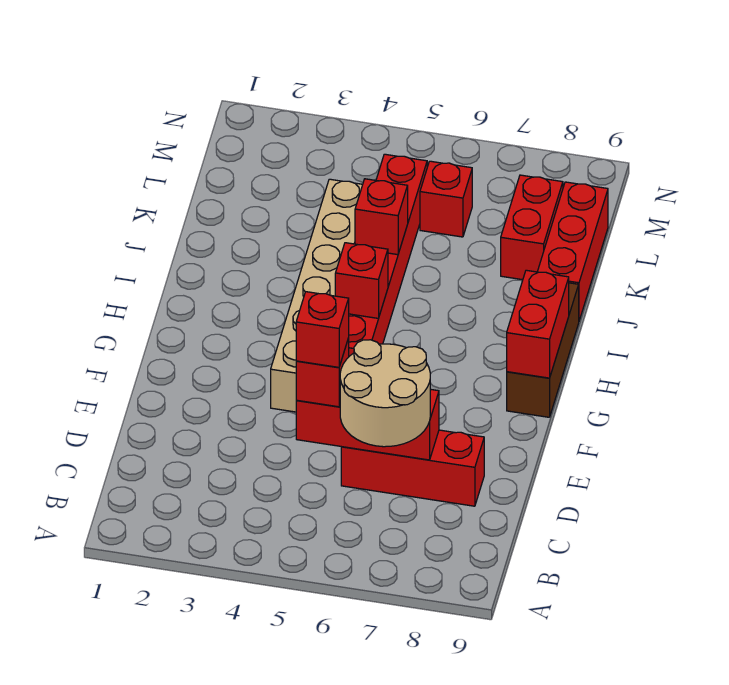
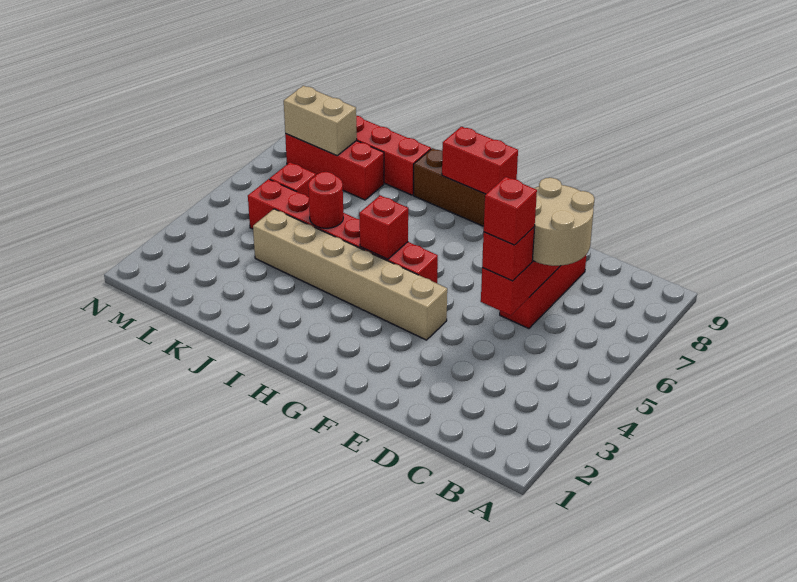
red brick J5 level 2 -> red round brick J5 level 2
red brick K8:L8 level 1 -> red brick K8:M8 level 1
none -> tan brick L8:M8 level 2

